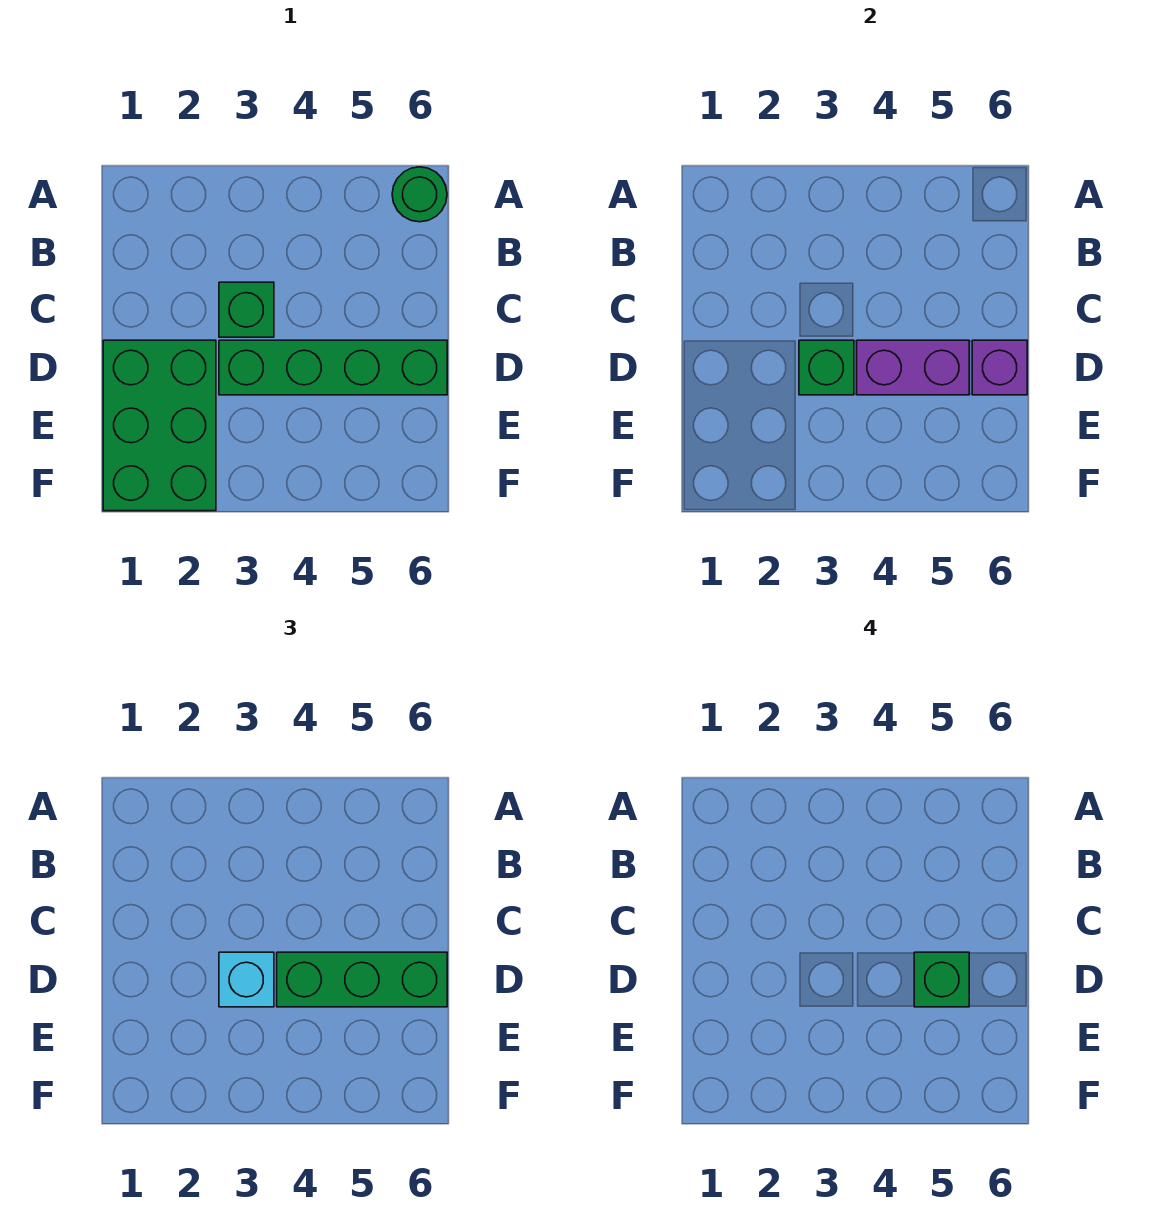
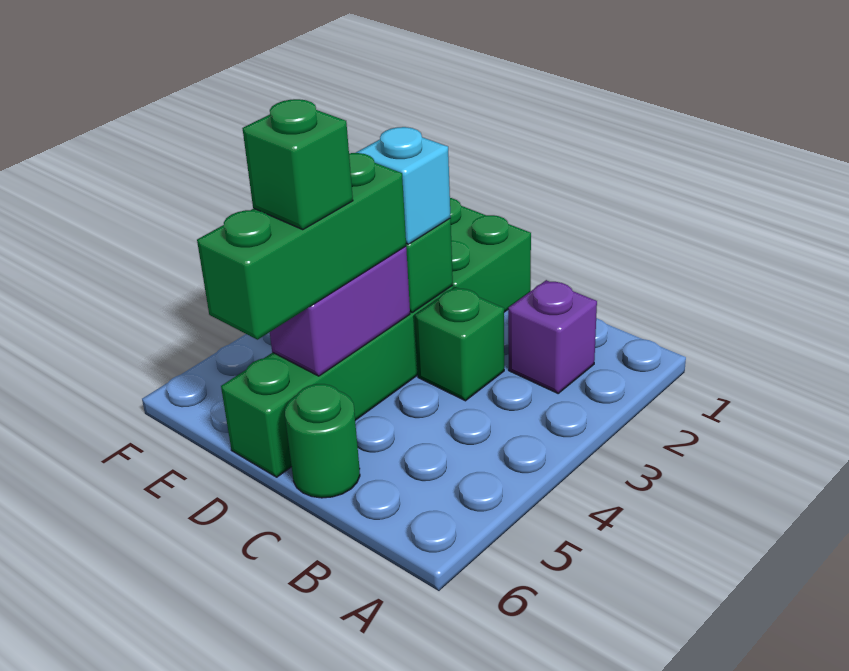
green round brick A6 level 1 -> green round brick C6 level 1
purple brick D6 level 2 -> purple brick B2 level 1

